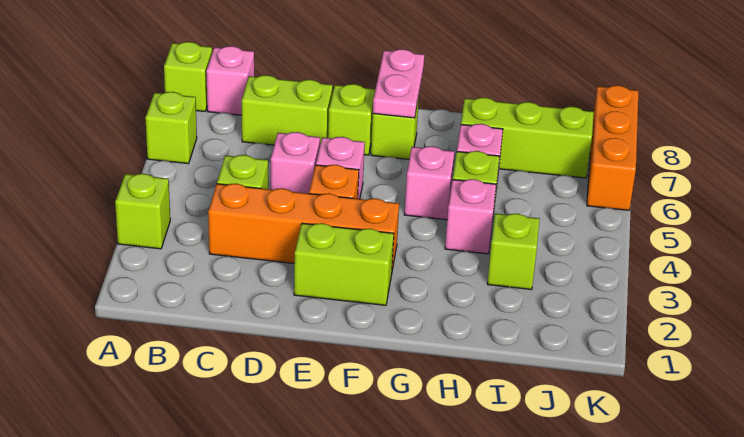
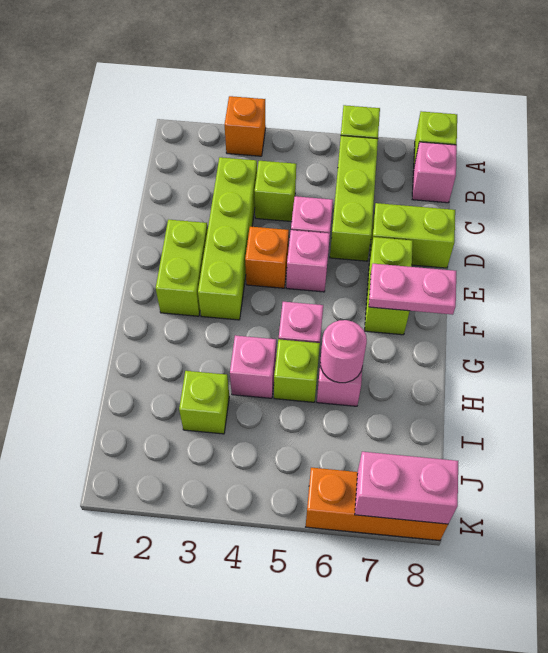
lime brick A3 level 1 -> orange brick A3 level 1
orange brick C3:F3 level 1 -> lime brick C3:F3 level 1
lime brick C7:D7 level 1 -> lime brick D7:D8 level 1
none -> pink round brick H6 level 2
lime brick H7:J7 level 1 -> lime brick B6:D6 level 1
none -> pink brick K7:K8 level 2

